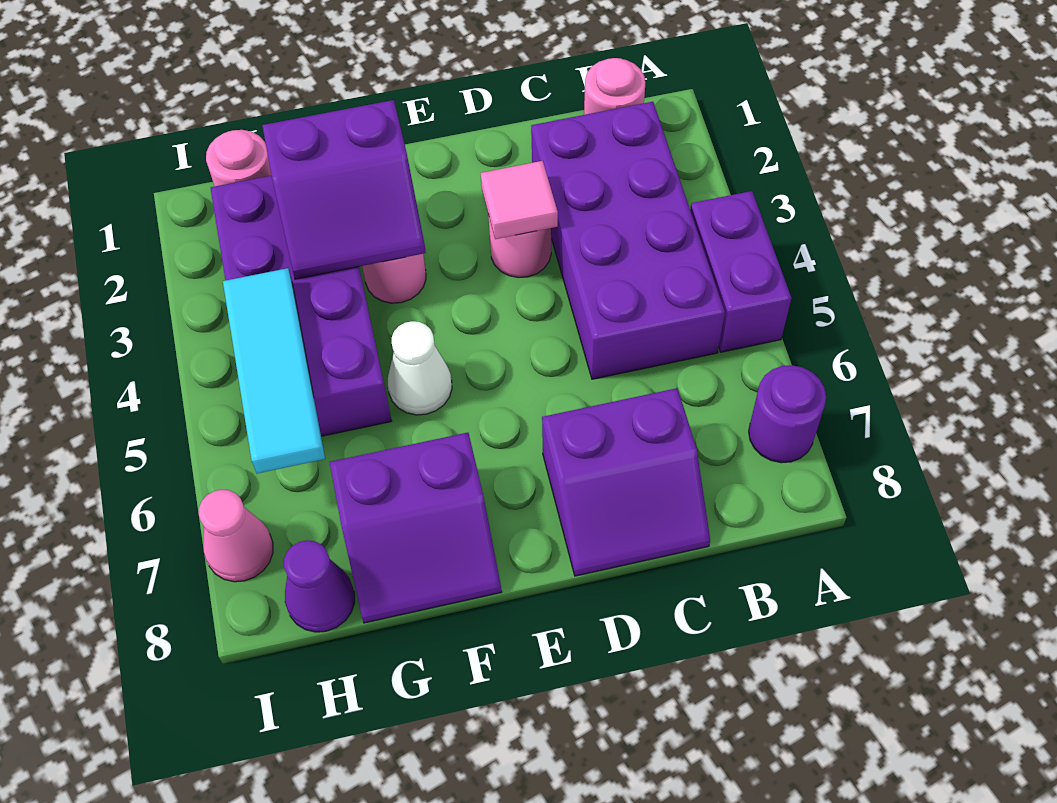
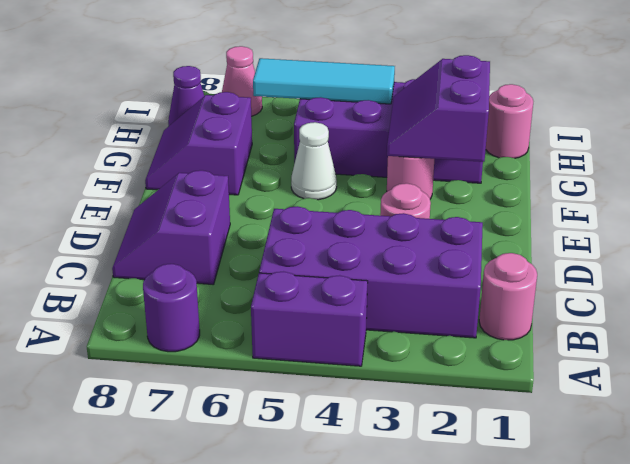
pink tile D3 level 2 -> none

